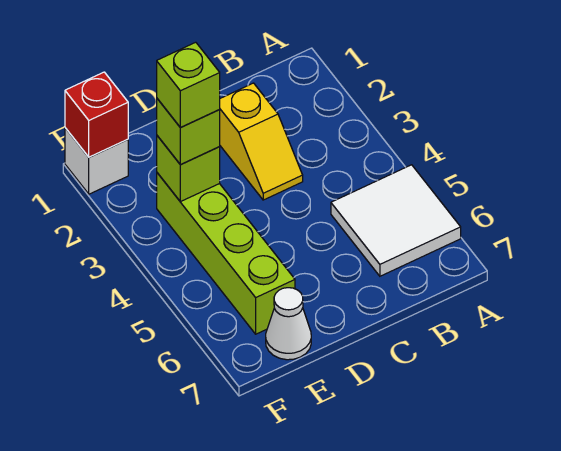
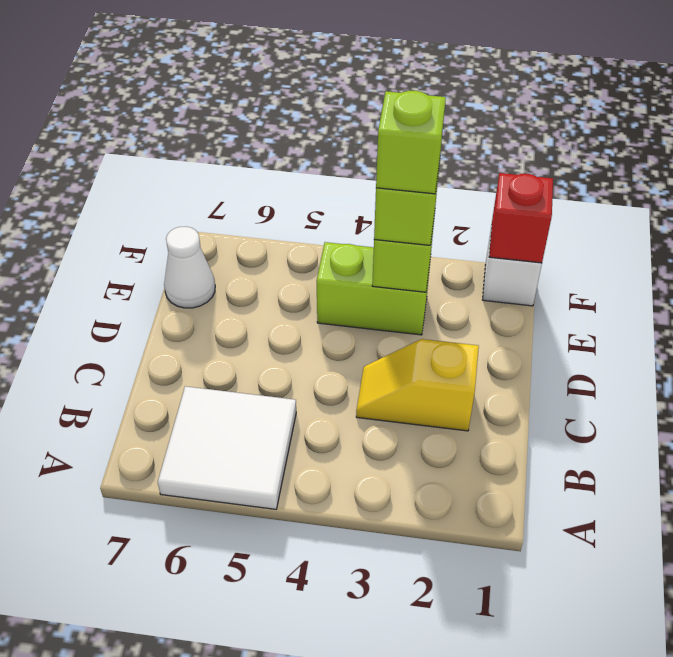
lime brick E3:E6 level 1 -> lime brick E3:E4 level 1

